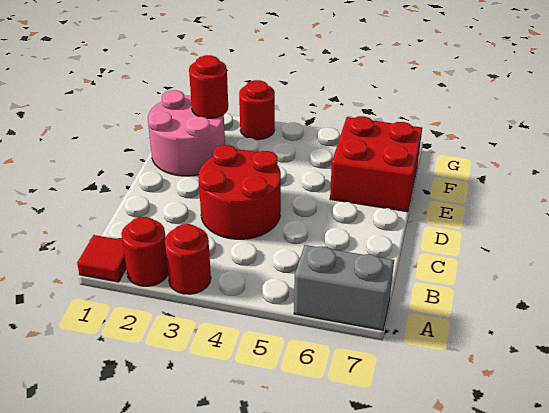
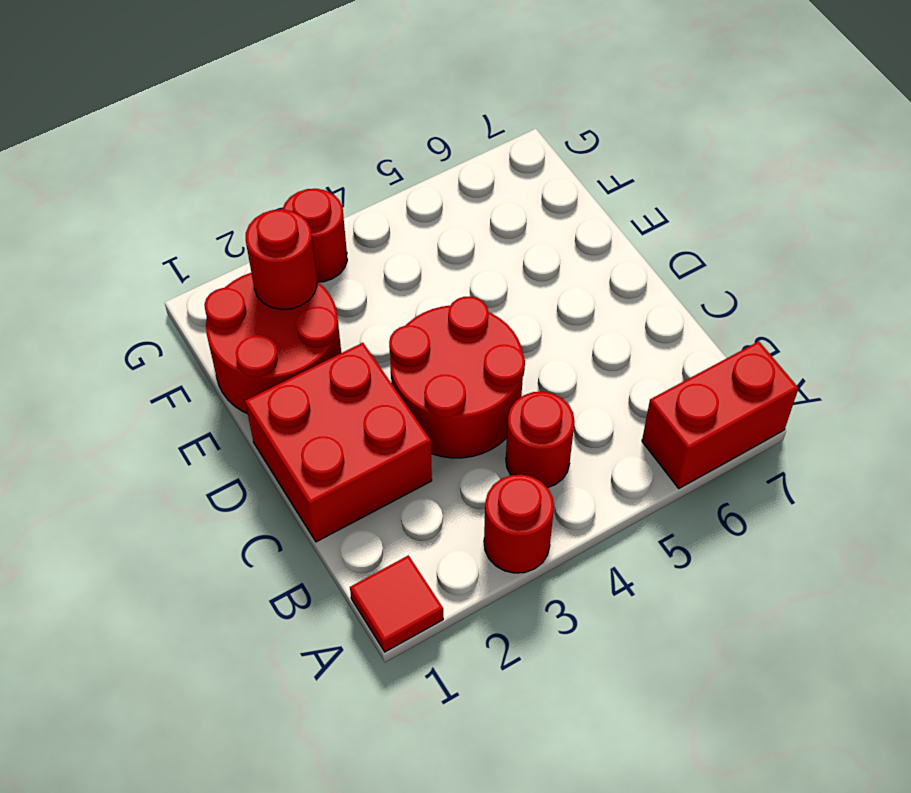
red round brick A2 level 1 -> red round brick B4 level 1
grey brick A6:A7 level 1 -> red brick A6:A7 level 1
pink round brick E1:F2 level 1 -> red round brick E1:F2 level 1
red brick E6:F7 level 1 -> red brick C1:D2 level 1

